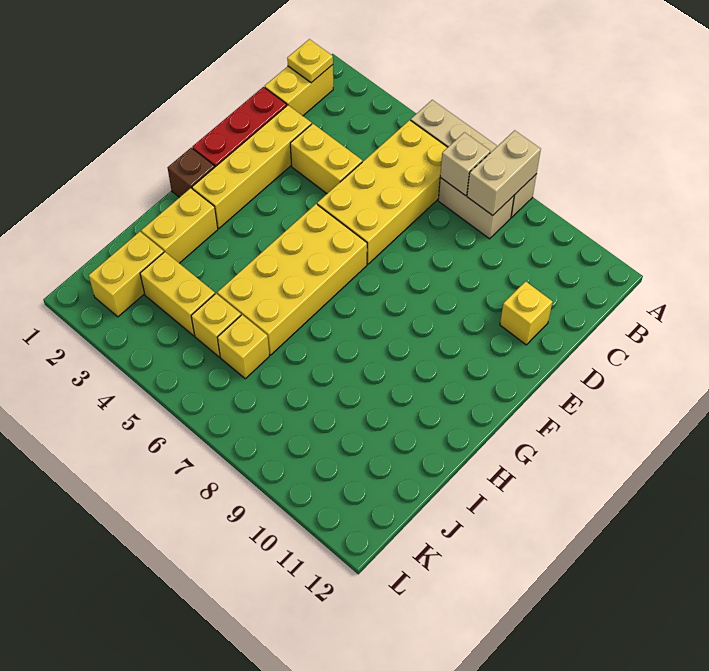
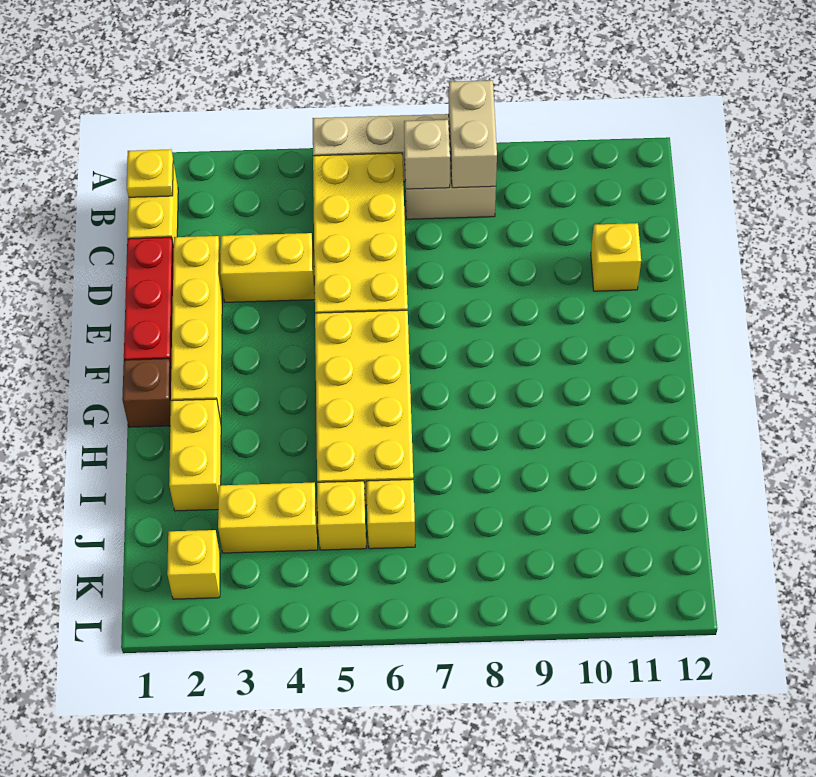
yellow brick J2:K2 level 1 -> yellow brick K2 level 1

